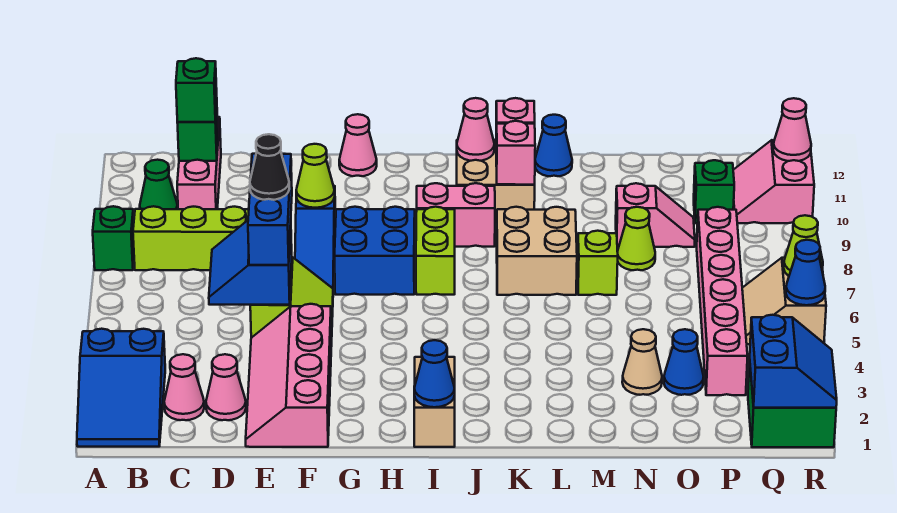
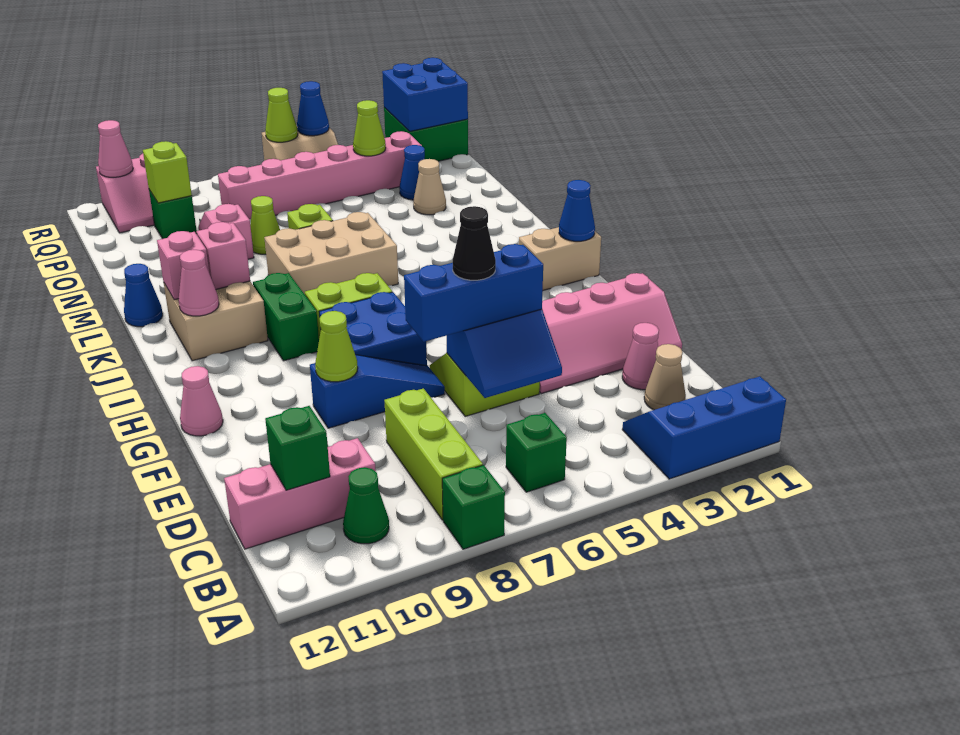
blue slope A1:B3 level 1 top 3 -> blue slope A1:B3 level 1 top A
pink cone C2 level 1 -> tan cone C2 level 1
green brick C11 level 3 -> green brick B6 level 1
pink brick I9:J9 level 1 -> green brick I9:J9 level 1
tan brick K7:L8 level 1 -> tan brick K6:L8 level 1
none -> lime cone P4 level 2
none -> lime brick P10 level 2
blue slope Q1:R2 level 2 top Q -> blue brick Q1:R2 level 2

